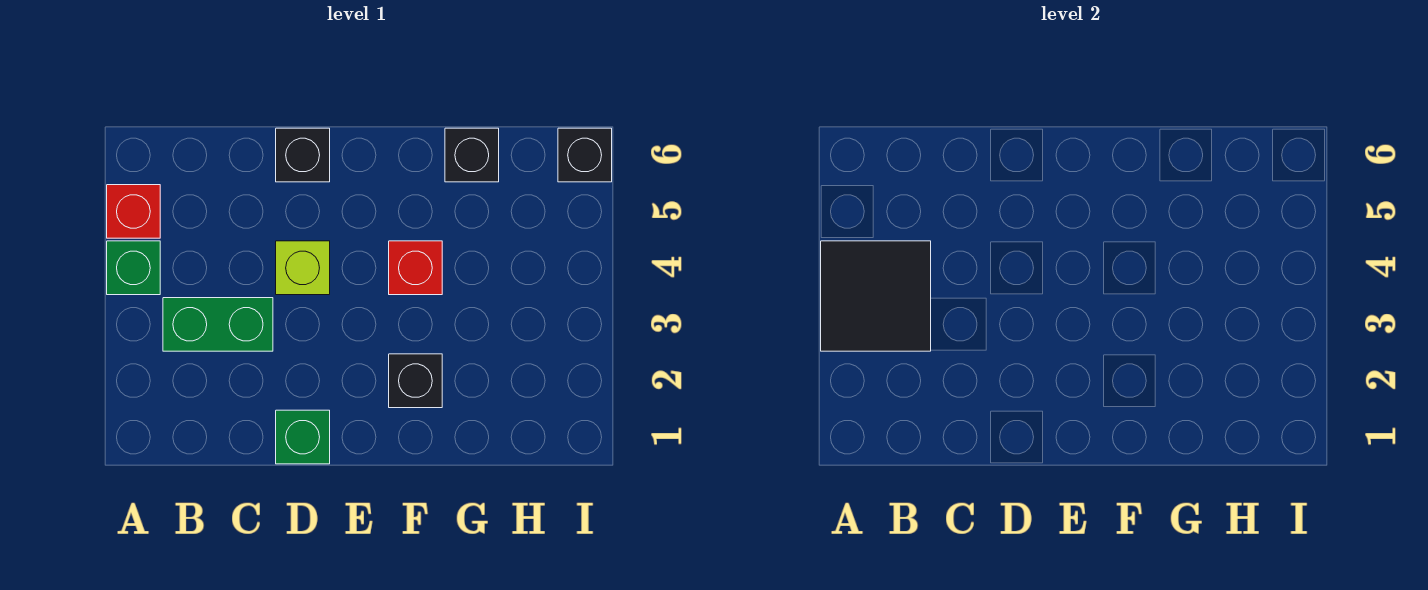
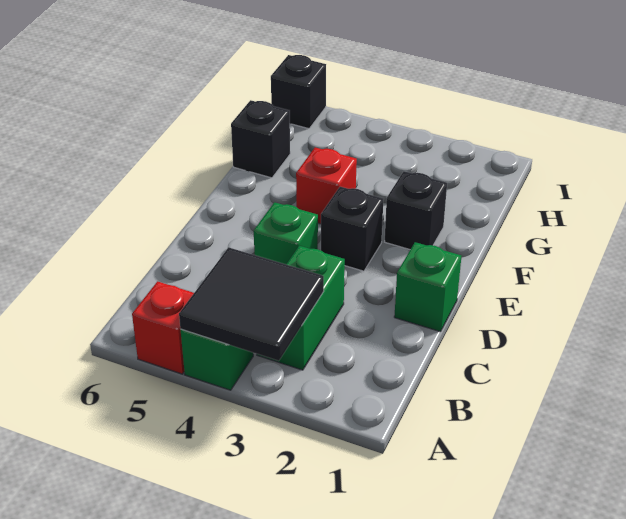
lime brick D4 level 1 -> green brick D4 level 1
black brick D6 level 1 -> black brick E3 level 1

